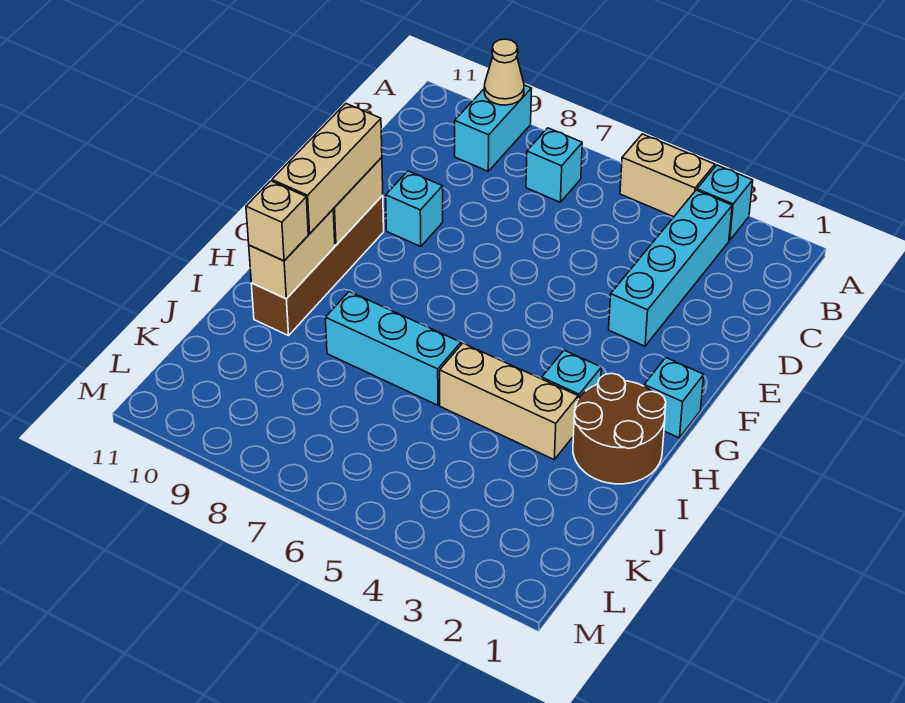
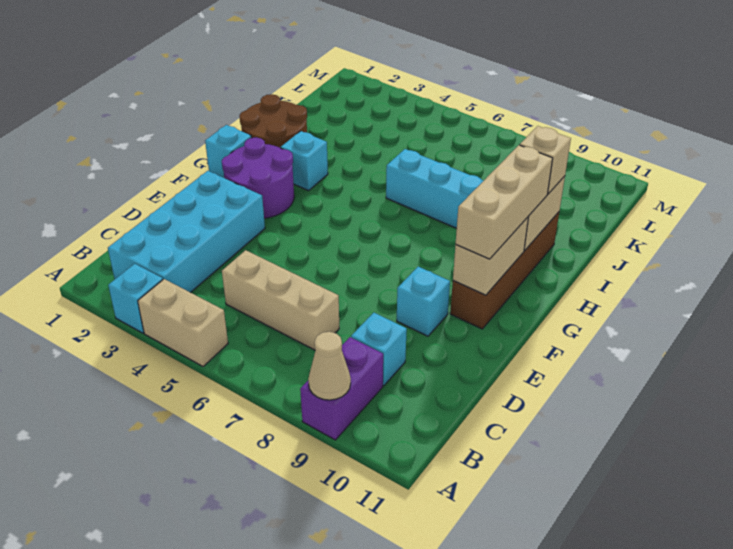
cyan brick A9:B9 level 1 -> purple brick A9:B9 level 1
cyan brick B3:E3 level 1 -> cyan brick B2:E3 level 1
cyan brick B7 level 1 -> cyan brick C9 level 1
none -> purple round brick F2:G3 level 1
tan brick I3:I5 level 1 -> tan brick C5:C7 level 1

